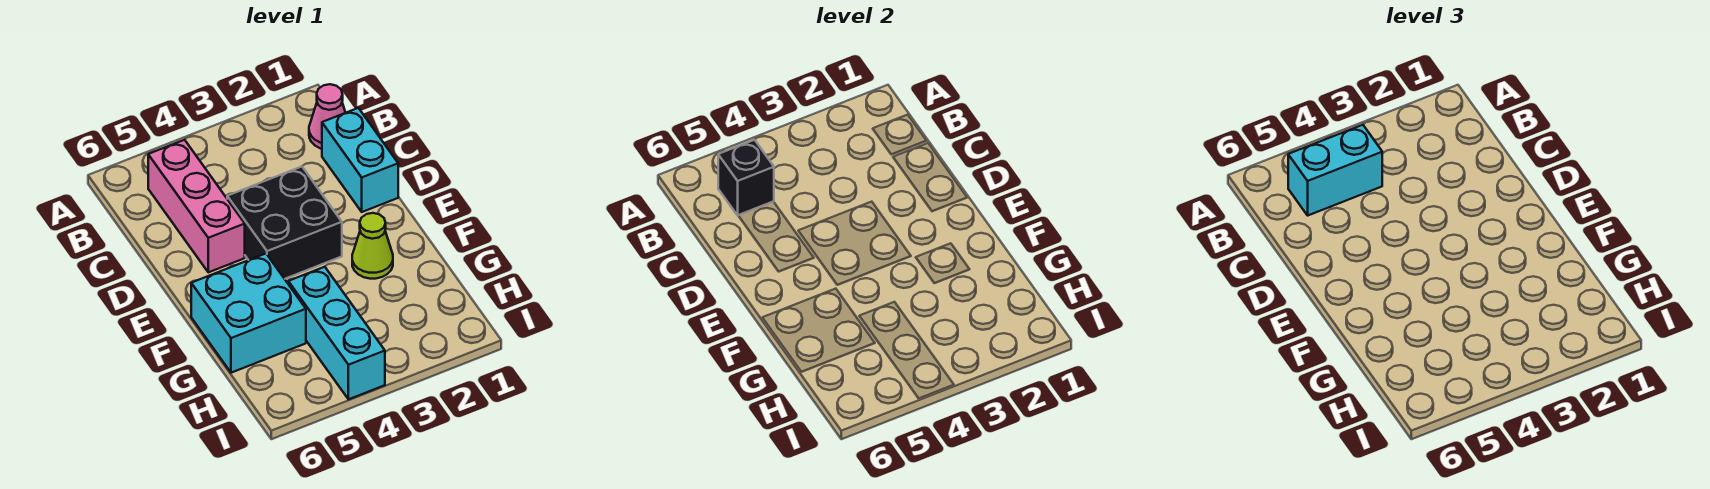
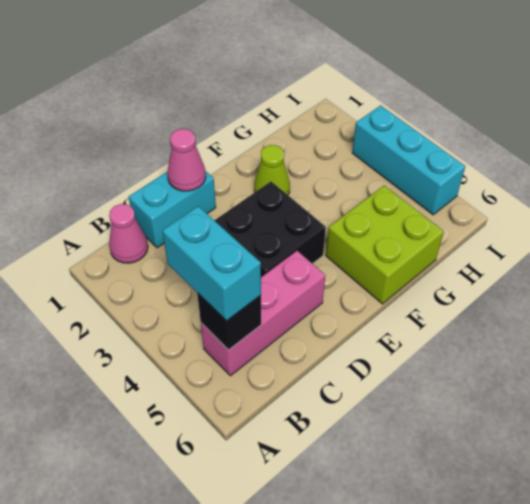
none -> pink cone D1 level 2
cyan brick F5:G6 level 1 -> lime brick F5:G6 level 1
cyan brick G4:I4 level 1 -> cyan brick I3:I5 level 1

